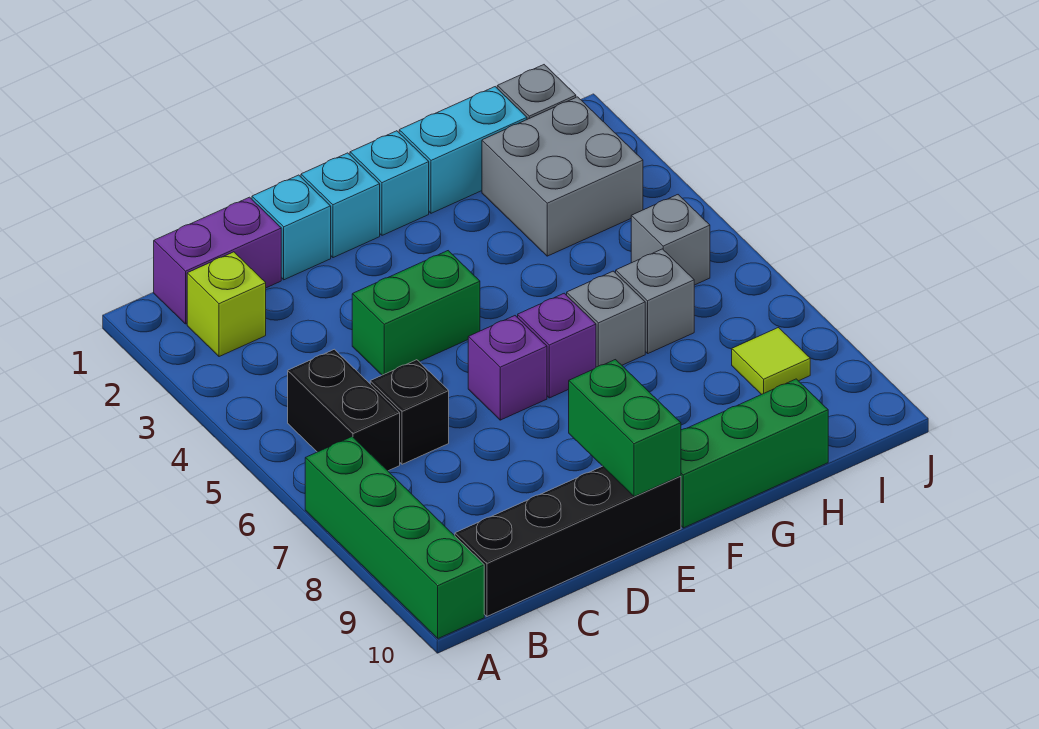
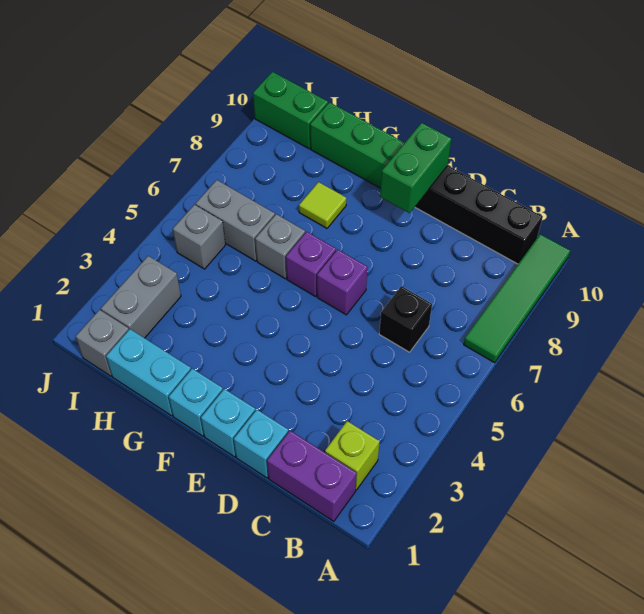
green brick A7:A10 level 1 -> green tile A7:A10 level 1
black brick B5:B6 level 1 -> none
green brick D4:E4 level 1 -> green brick I10:J10 level 1
grey brick H2:I3 level 1 -> grey brick I2:I3 level 1
grey brick H6 level 1 -> grey brick H6:I6 level 1
lime tile I8 level 1 -> lime tile G8 level 1

